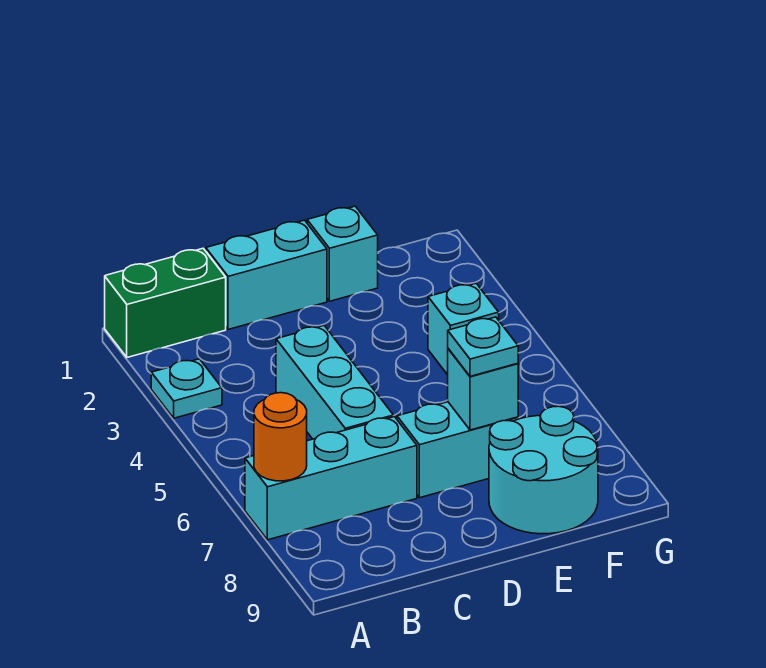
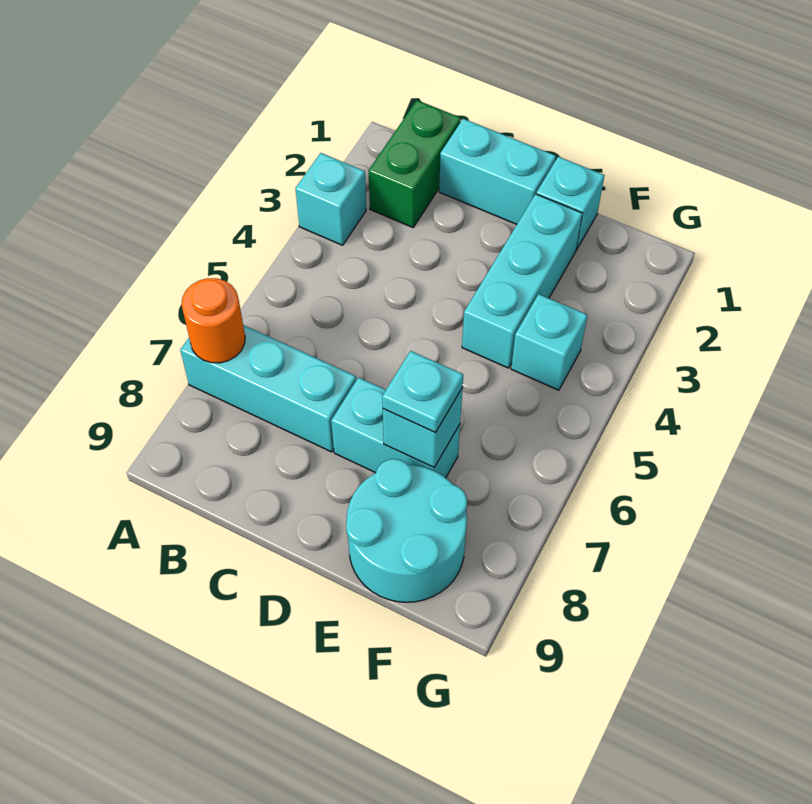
green brick A1:B1 level 1 -> green brick B1:B2 level 1
cyan plate A3 level 1 -> cyan brick A3 level 1
cyan brick C4:C6 level 1 -> cyan brick E2:E4 level 1

